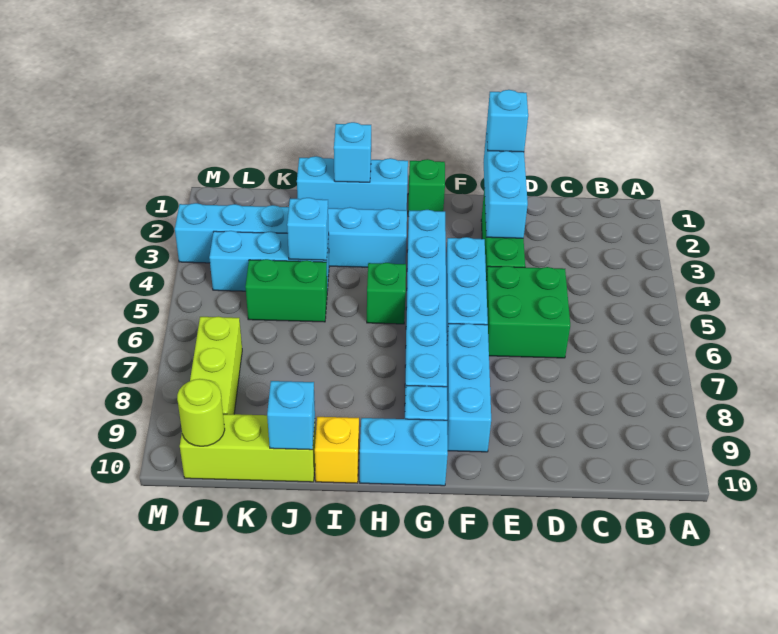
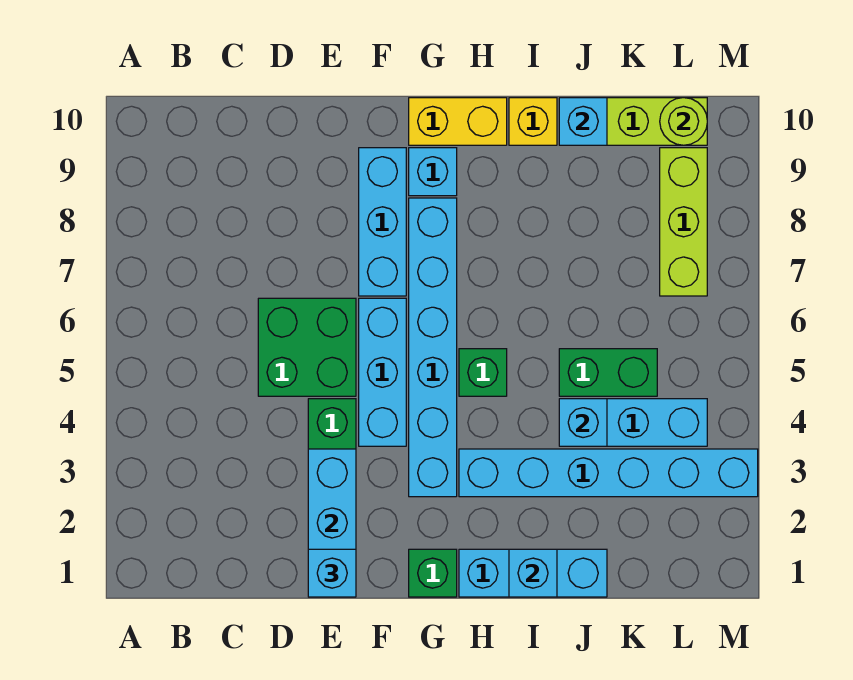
cyan brick G10:H10 level 1 -> yellow brick G10:H10 level 1

